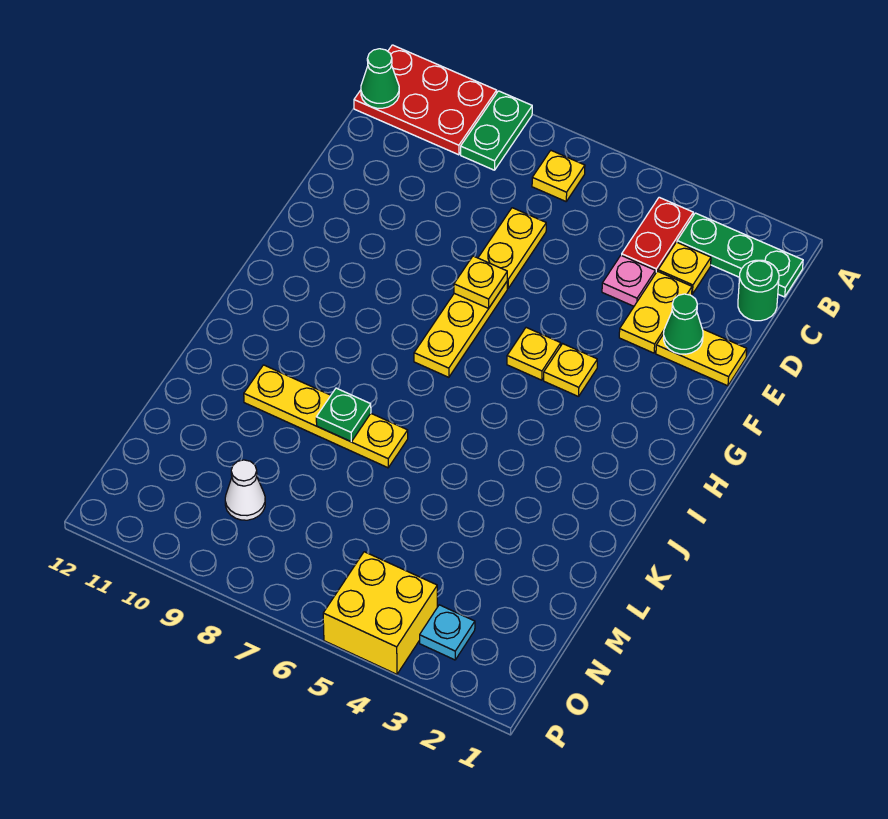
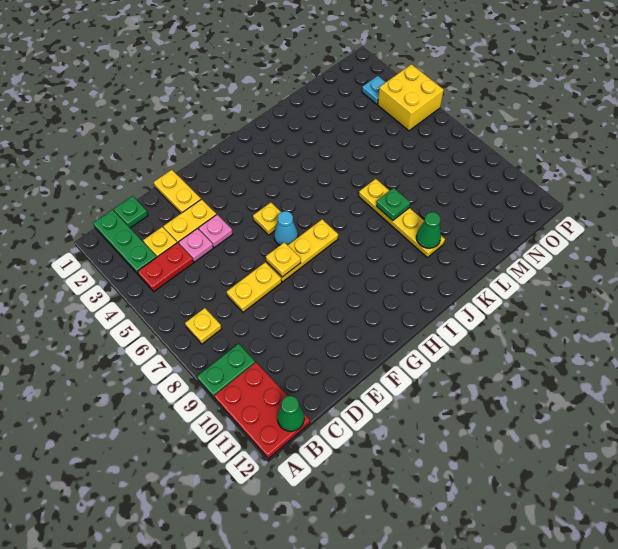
green round brick C1 level 1 -> green plate C1 level 1
green cone E2 level 2 -> green cone K10 level 2
none -> pink plate E4 level 1
yellow plate G4 level 1 -> none
none -> cyan cone G6 level 1
white cone N9 level 1 -> none

